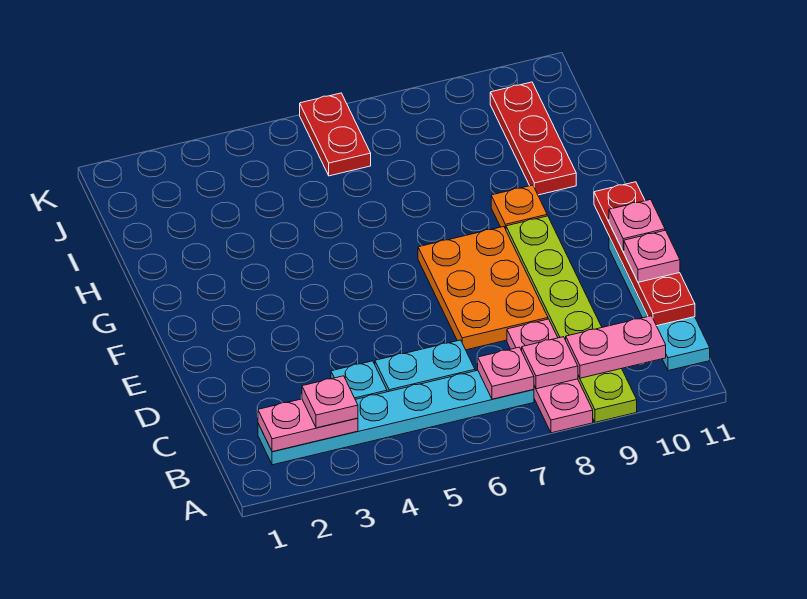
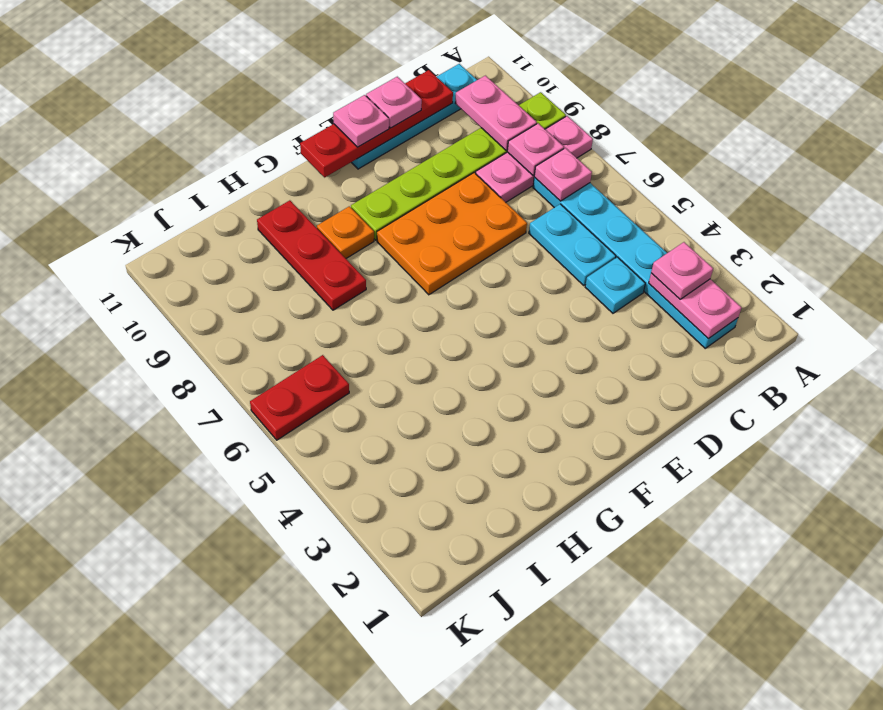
red plate H10:J10 level 1 -> red plate H8:H10 level 1

